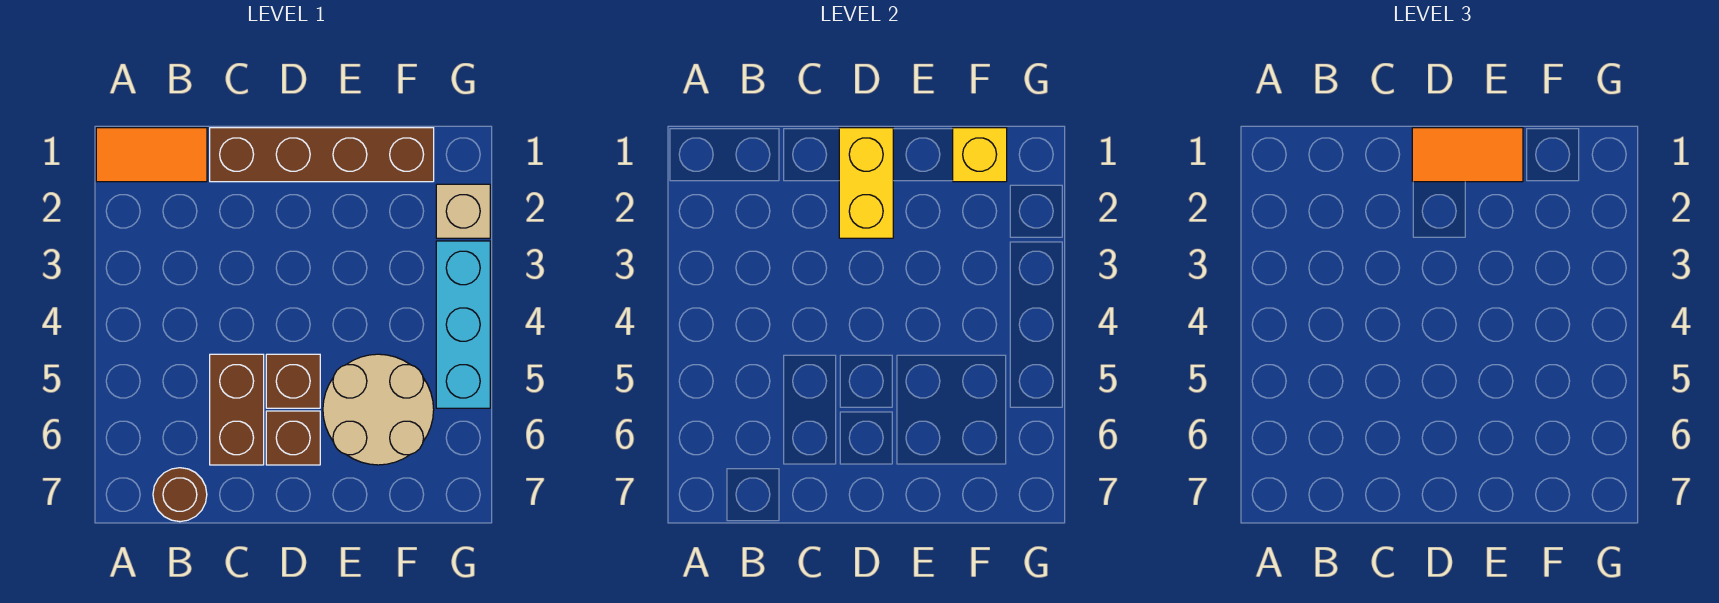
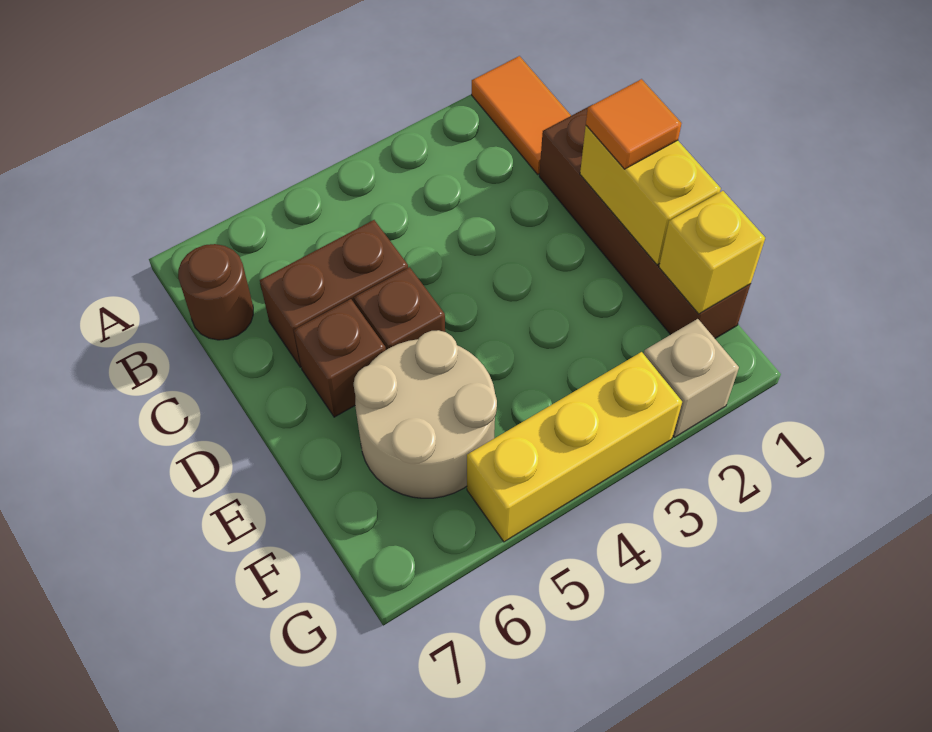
yellow brick D1:D2 level 2 -> yellow brick D1:E1 level 2
orange tile D1:E1 level 3 -> orange tile D1 level 3
cyan brick G3:G5 level 1 -> yellow brick G3:G5 level 1

